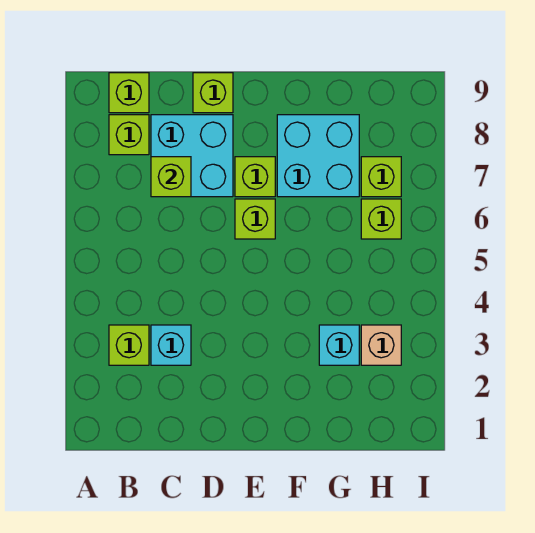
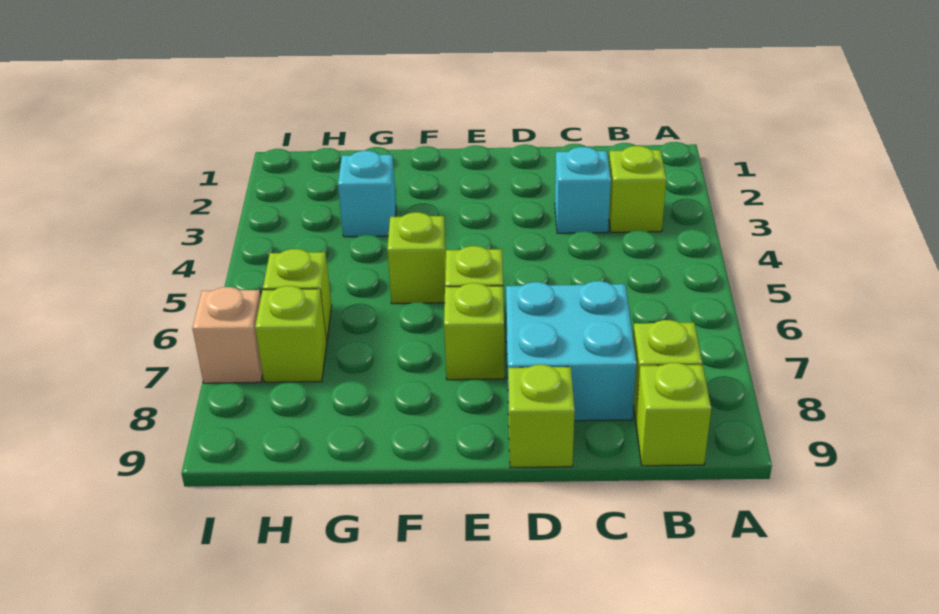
lime brick C7 level 2 -> lime brick F5 level 1
cyan brick F7:G8 level 1 -> none
tan brick H3 level 1 -> tan brick I7 level 1

